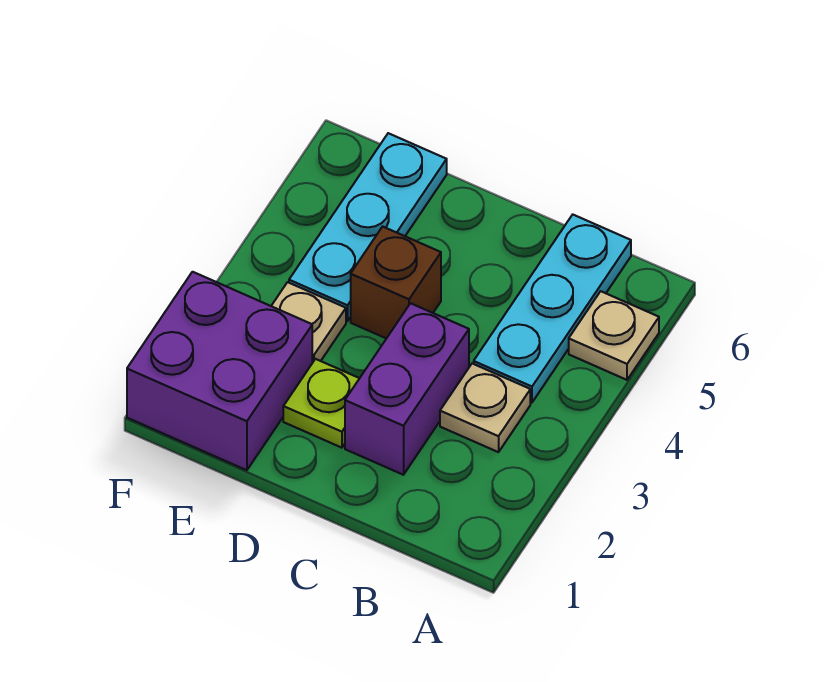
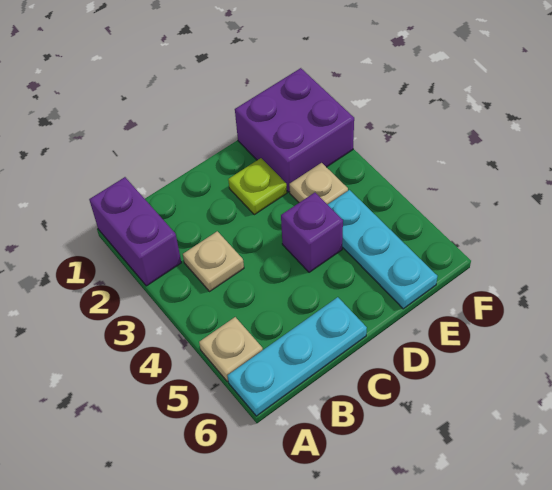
cyan plate B4:B6 level 1 -> cyan plate A6:C6 level 1
purple brick C2:C3 level 1 -> purple brick A1:A2 level 1
brown brick D4 level 1 -> purple brick D4 level 1

